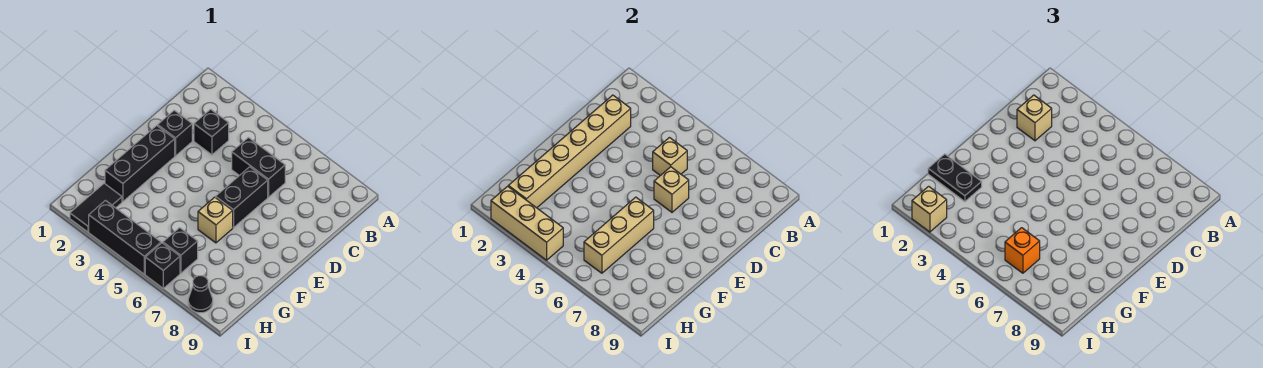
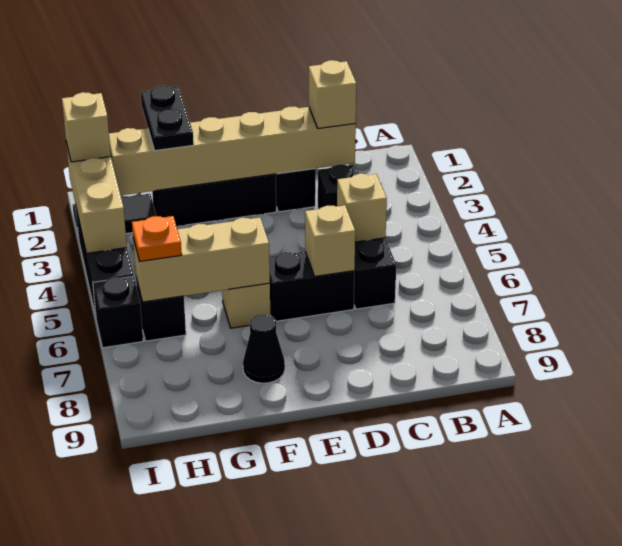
orange brick H6 level 3 -> orange plate H6 level 3
black cone I8 level 1 -> black cone F8 level 1

